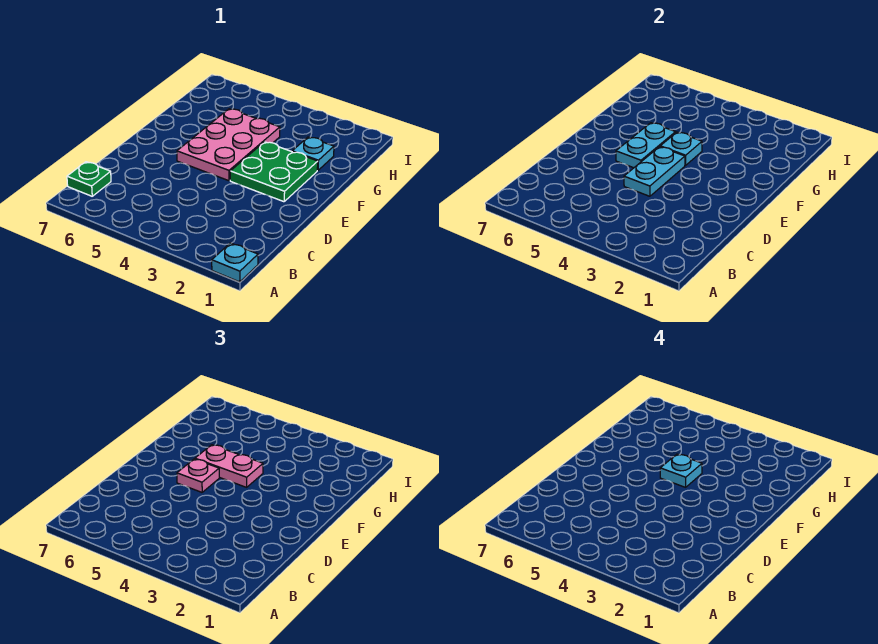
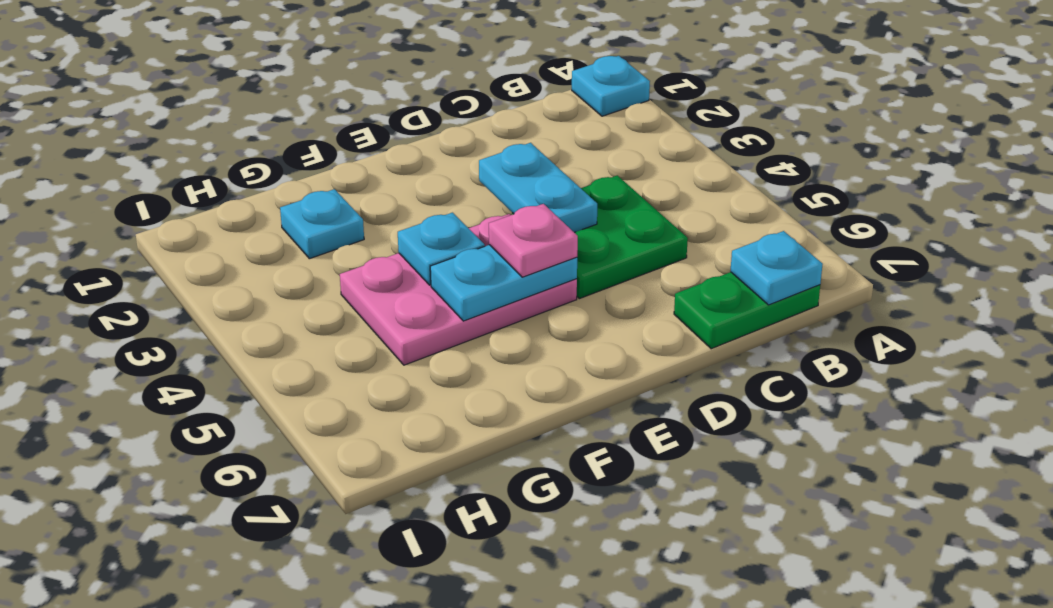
green plate B7 level 1 -> green plate B7:C7 level 1
cyan plate D4:E4 level 2 -> cyan plate D3:D4 level 2
green plate E2:F3 level 1 -> green plate C4:D5 level 1
pink plate F4:F5 level 3 -> none
cyan plate F4 level 4 -> cyan plate B7 level 2

